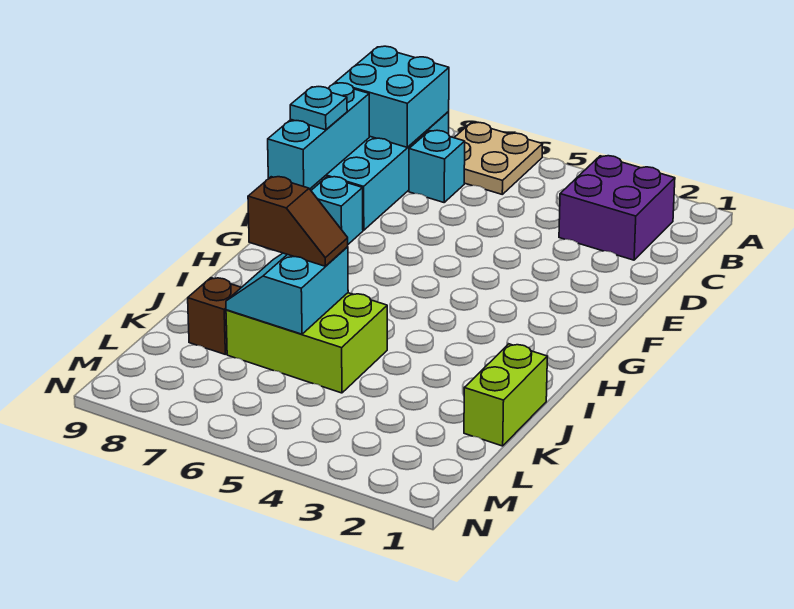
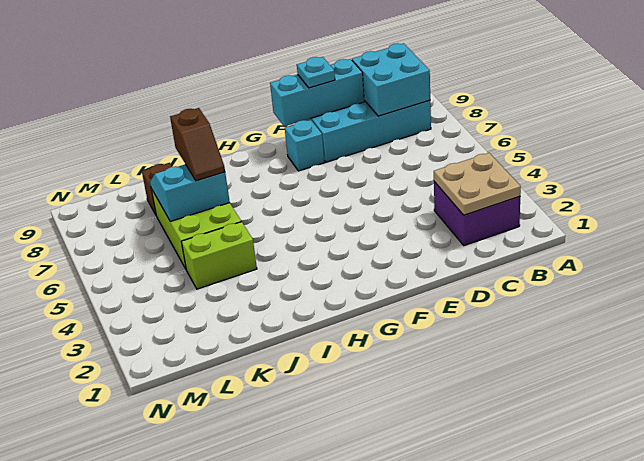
tan plate A6:B7 level 1 -> tan plate B2:C3 level 2
cyan brick C7 level 1 -> none
lime brick J1:K1 level 1 -> lime brick J4:K4 level 1

